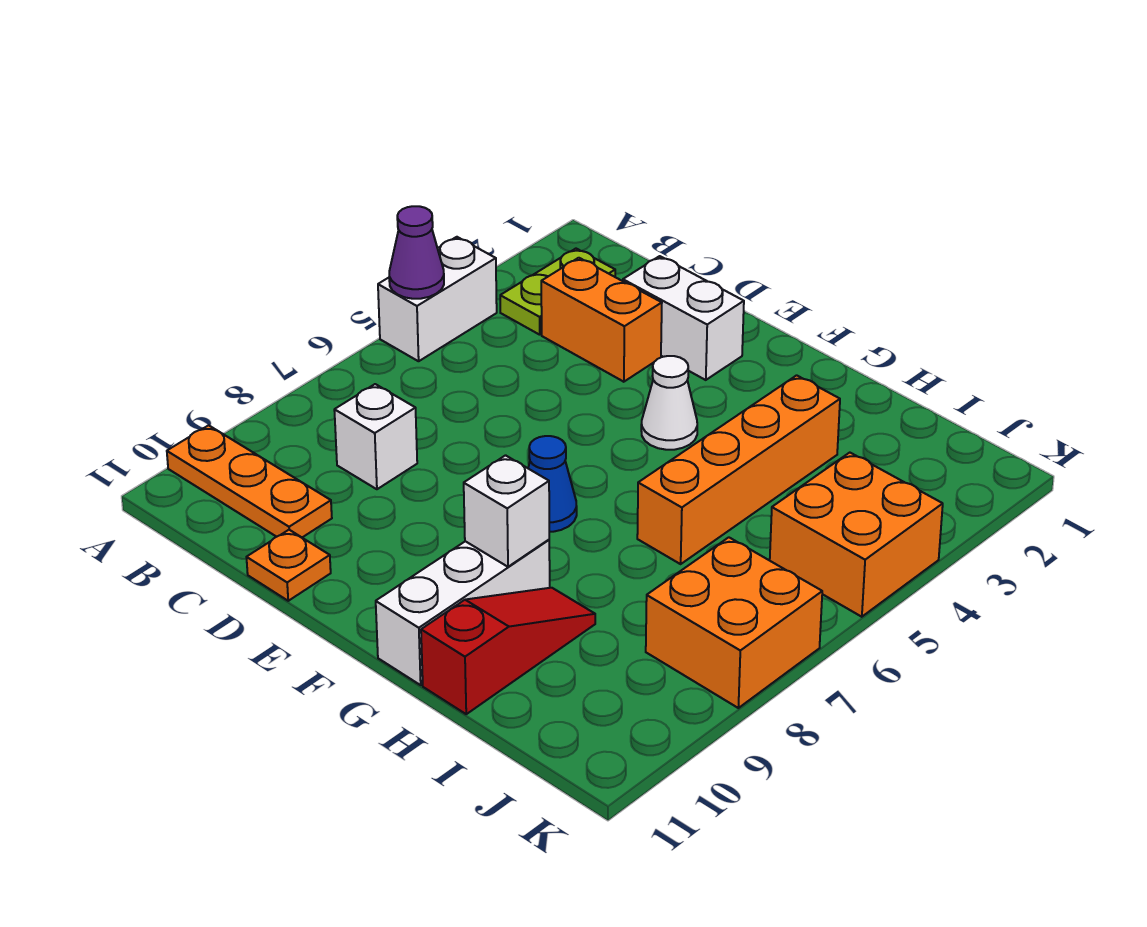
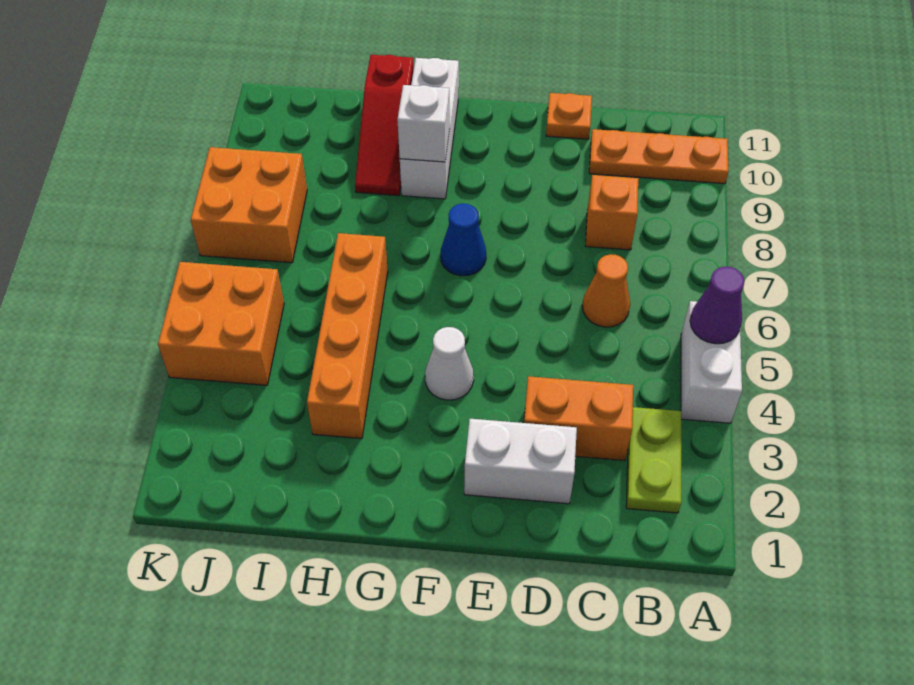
none -> orange cone C6 level 1
white brick C8 level 1 -> orange brick C8 level 1

